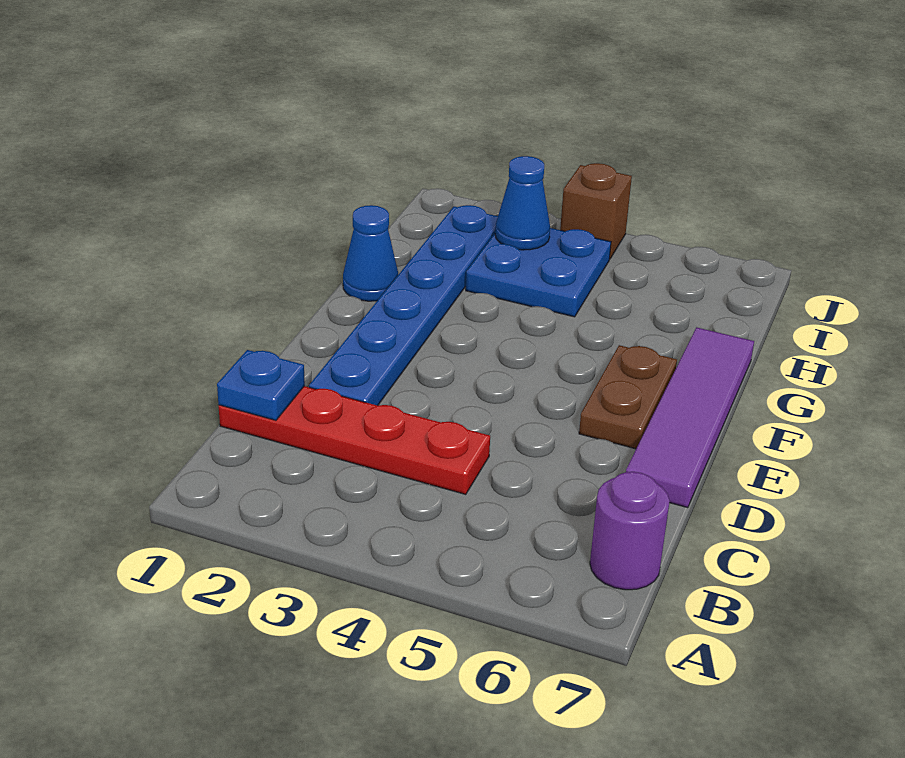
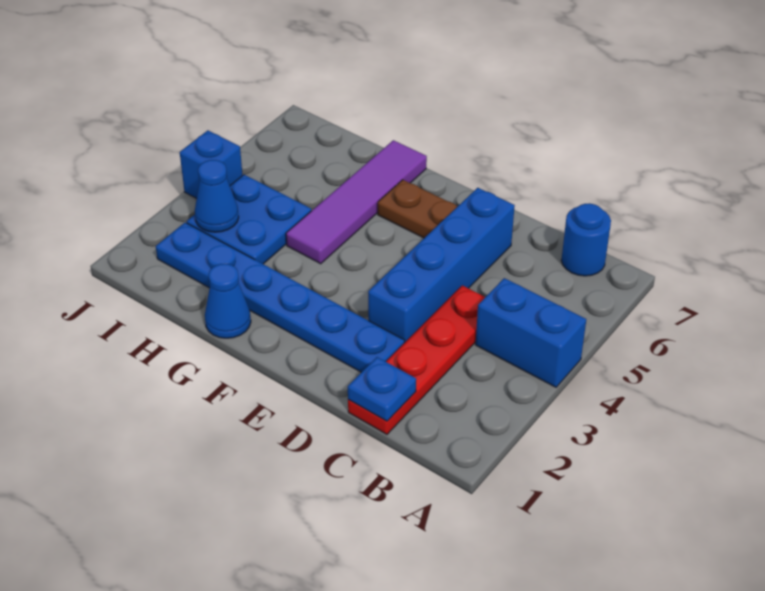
none -> blue brick A4:B4 level 1
purple round brick B7 level 1 -> blue round brick B7 level 1
none -> blue brick D3:D6 level 1
purple tile D7:G7 level 1 -> purple tile G4:G7 level 1
brown brick J4 level 1 -> blue brick J4 level 1

